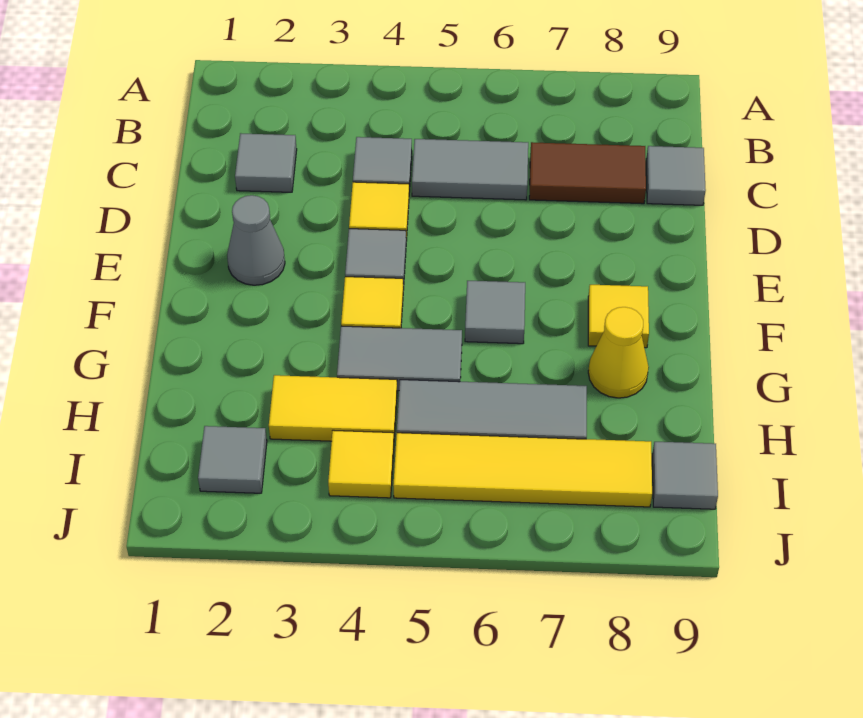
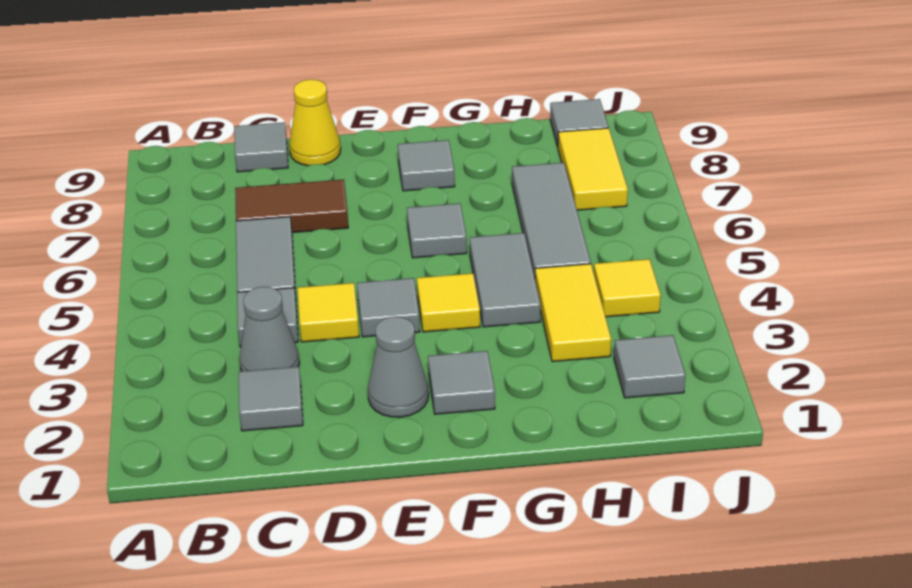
none -> grey cone C3 level 1
brown tile C7:C8 level 1 -> brown tile C7:D7 level 1
none -> grey tile F2 level 1
yellow tile F8 level 1 -> grey tile F8 level 1
yellow cone G8 level 1 -> yellow cone D9 level 1
yellow tile I5:I8 level 1 -> yellow tile I7:I8 level 1

